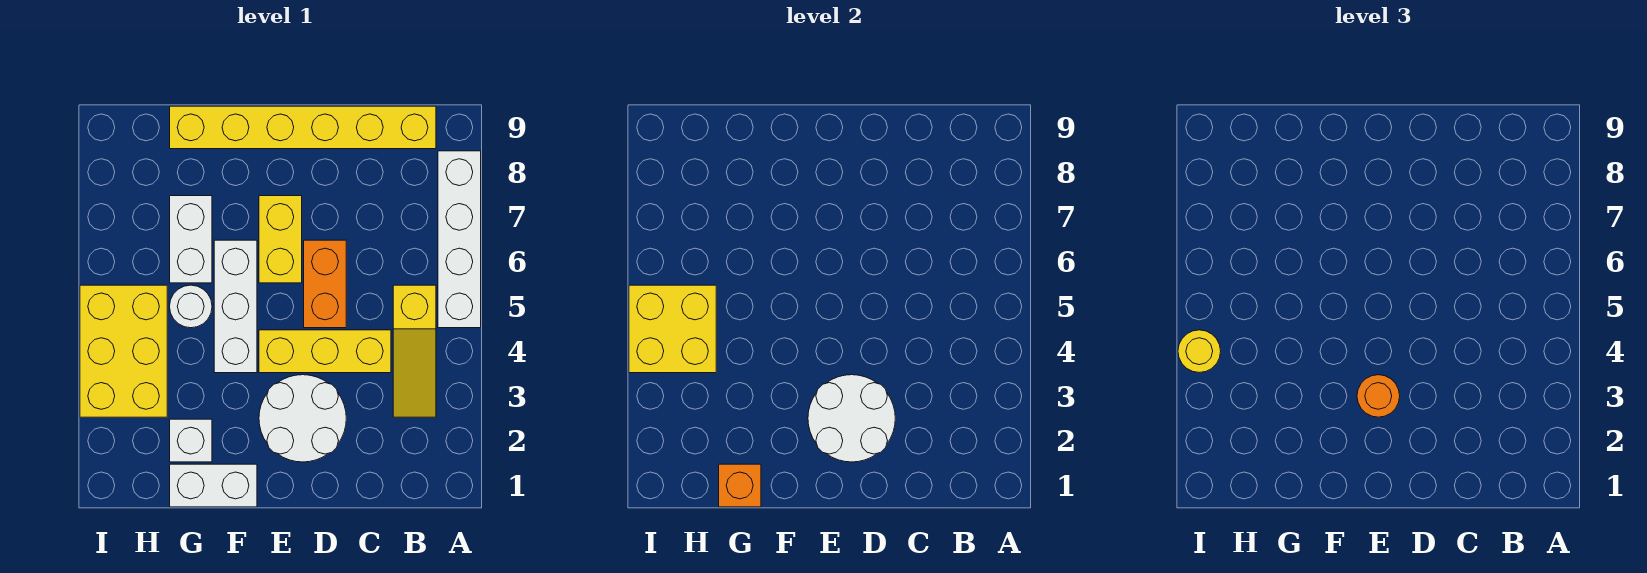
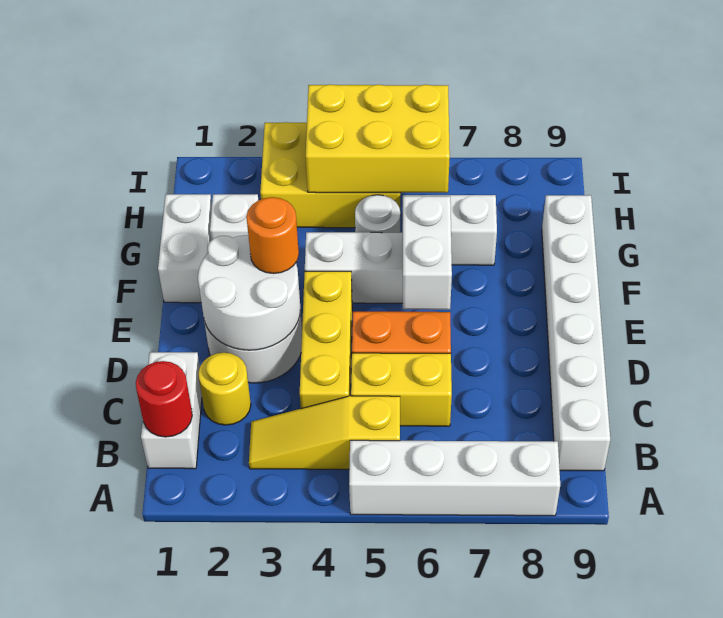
none -> white brick B1:C1 level 1
none -> red round brick B1 level 2
yellow brick B9:G9 level 1 -> white brick B9:G9 level 1
yellow brick E6:E7 level 1 -> yellow brick C5:C6 level 1
none -> white brick E6:F6 level 2
orange brick G1 level 2 -> none
yellow brick H4:I5 level 2 -> yellow brick H4:I6 level 2
yellow round brick I4 level 3 -> yellow round brick C2 level 1

